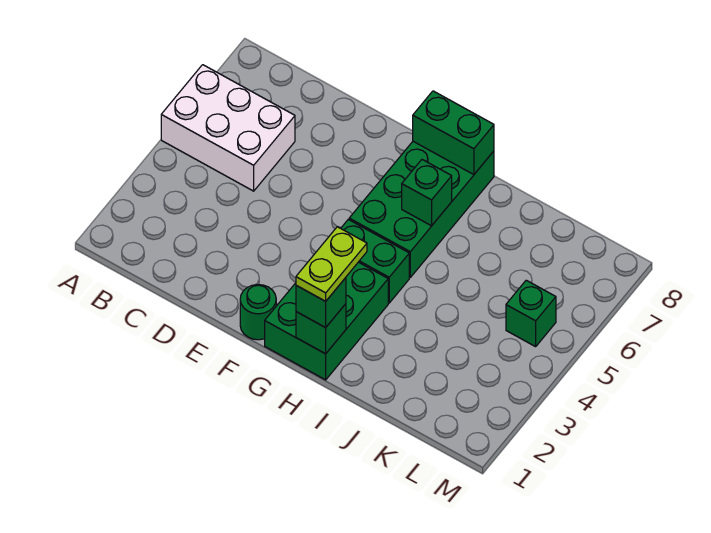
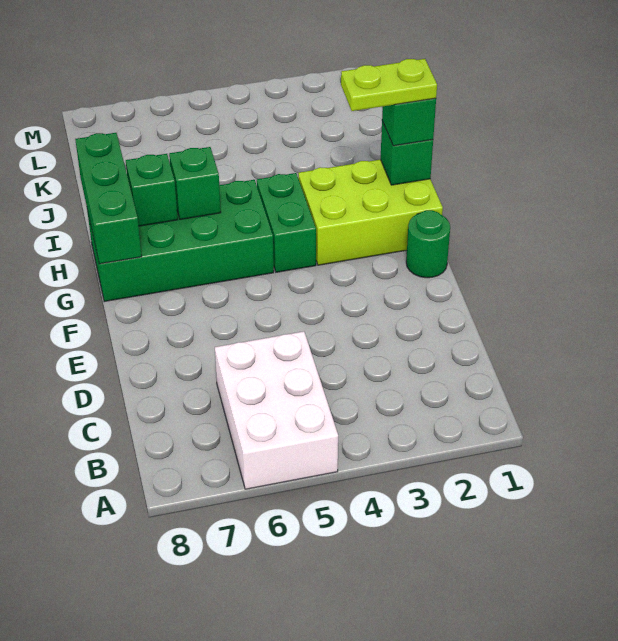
green brick G1:H3 level 1 -> lime brick G1:H3 level 1
green brick G8:H8 level 2 -> green brick G8:I8 level 2
green brick L5 level 1 -> green brick H7 level 2

